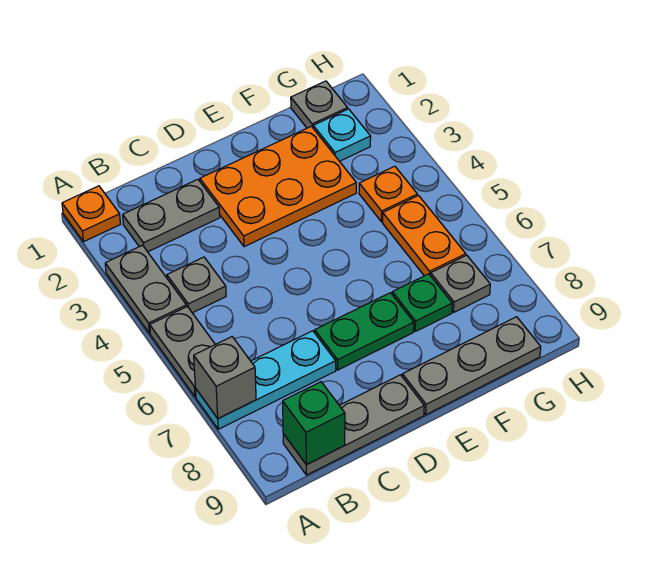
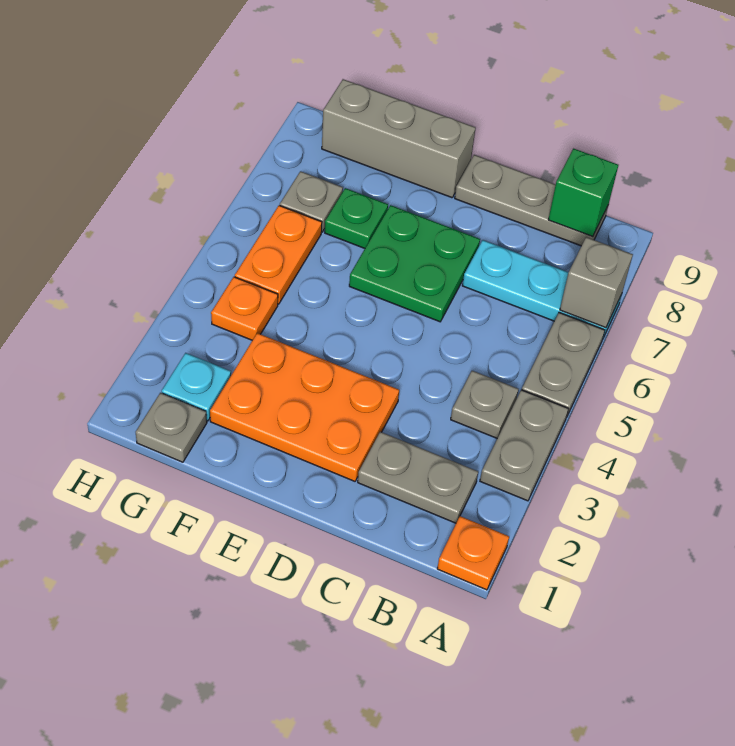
green plate D7:E7 level 1 -> green plate D6:E7 level 1
grey plate E9:G9 level 1 -> grey brick E9:G9 level 1

